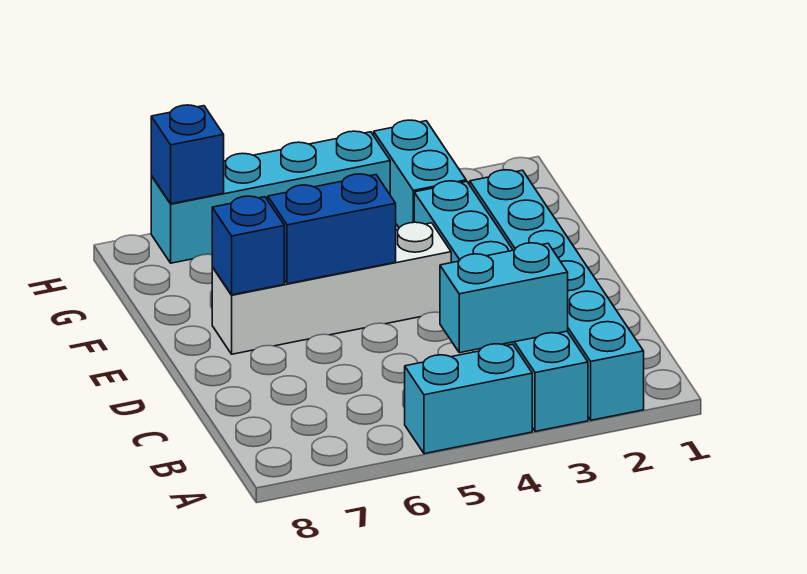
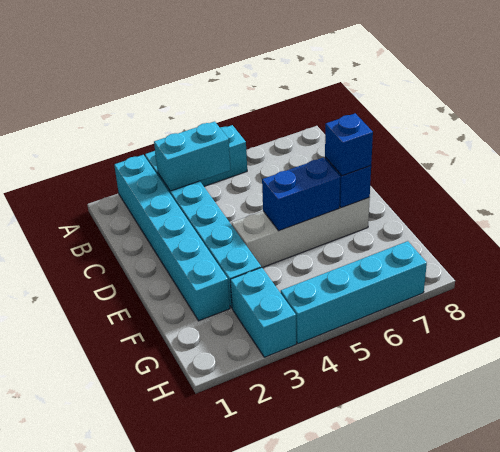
blue brick H7 level 2 -> blue brick E7 level 3

